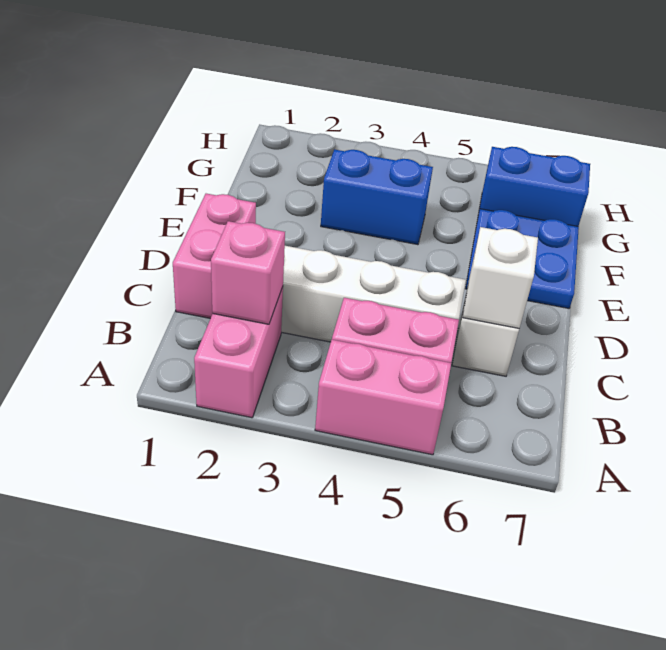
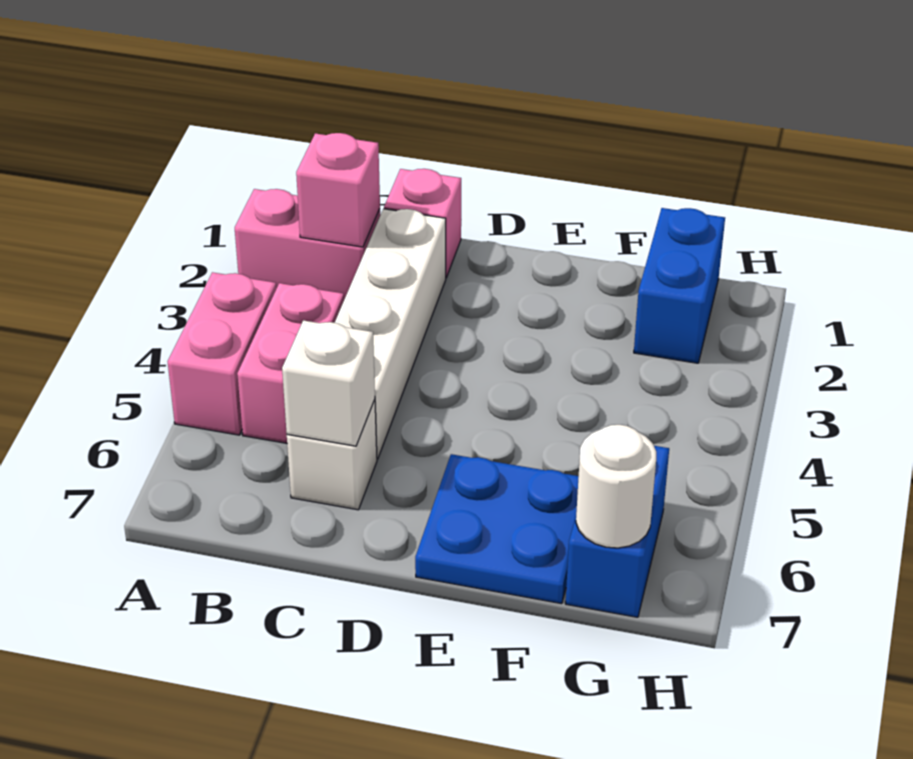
pink brick C1:D1 level 1 -> pink brick C1 level 1
blue brick F3:F4 level 1 -> blue brick G1:G2 level 1
none -> white round brick G7 level 2

